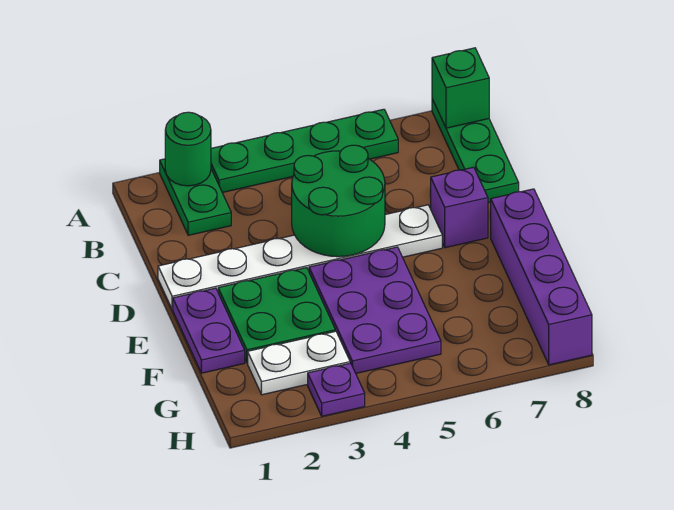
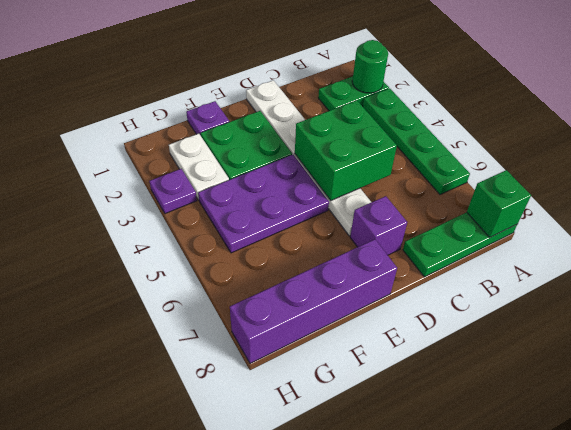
green round brick C4:D5 level 2 -> green brick C4:D5 level 2
purple plate E1:F1 level 1 -> purple plate F1 level 1

